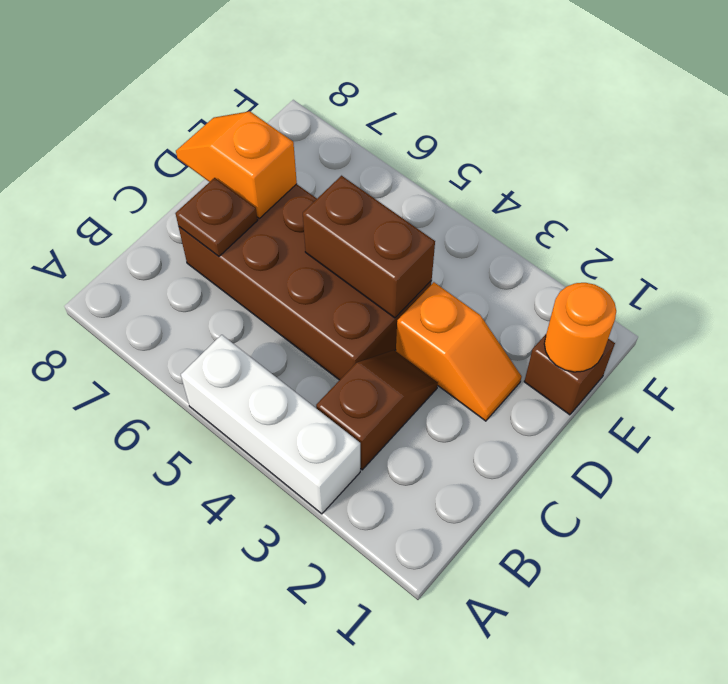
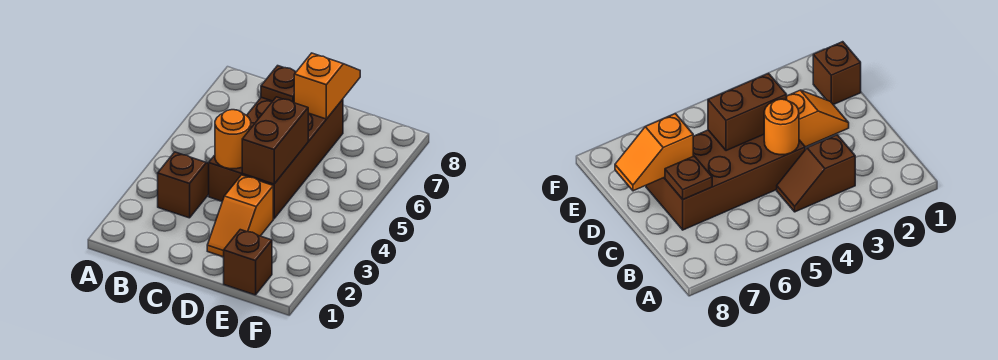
white brick A3:A5 level 1 -> none
brown slope B3:C3 level 1 top B -> brown slope B3:B4 level 1 top 3
orange round brick E1 level 2 -> orange round brick C4 level 2

